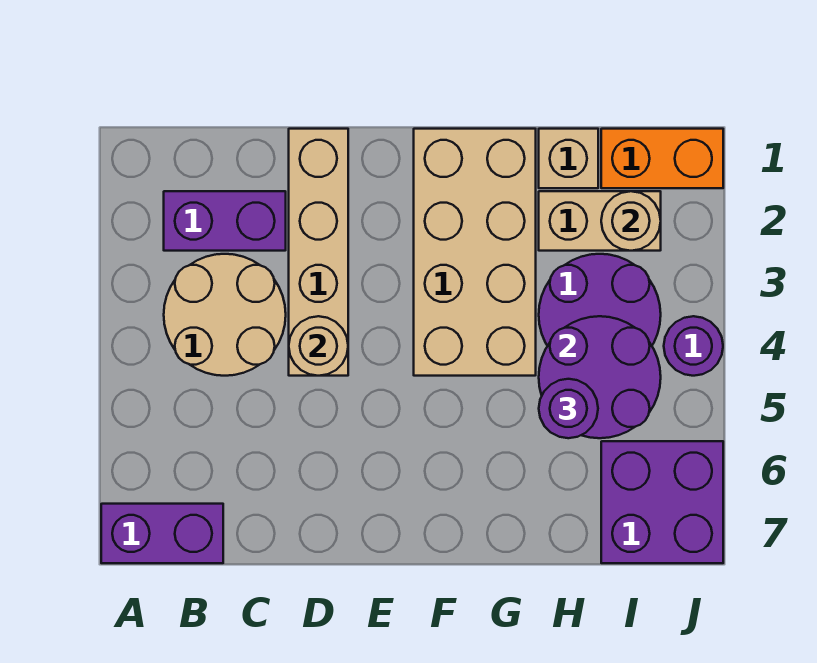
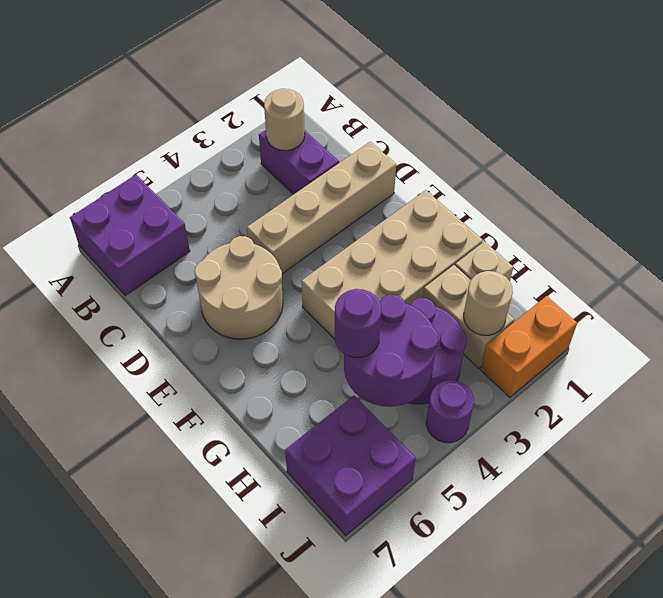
purple brick A7:B7 level 1 -> purple brick A6:B7 level 1
tan round brick B3:C4 level 1 -> tan round brick D5:E6 level 1
tan round brick D4 level 2 -> tan round brick B2 level 2
orange brick I1:J1 level 1 -> orange brick J1:J2 level 1

